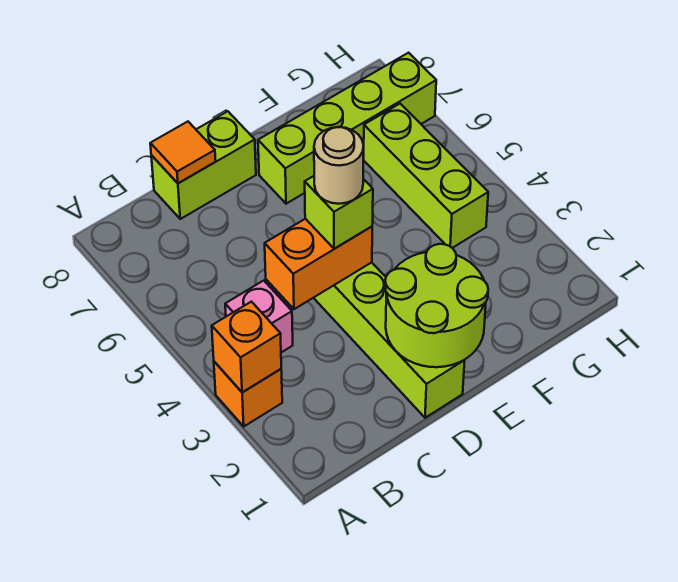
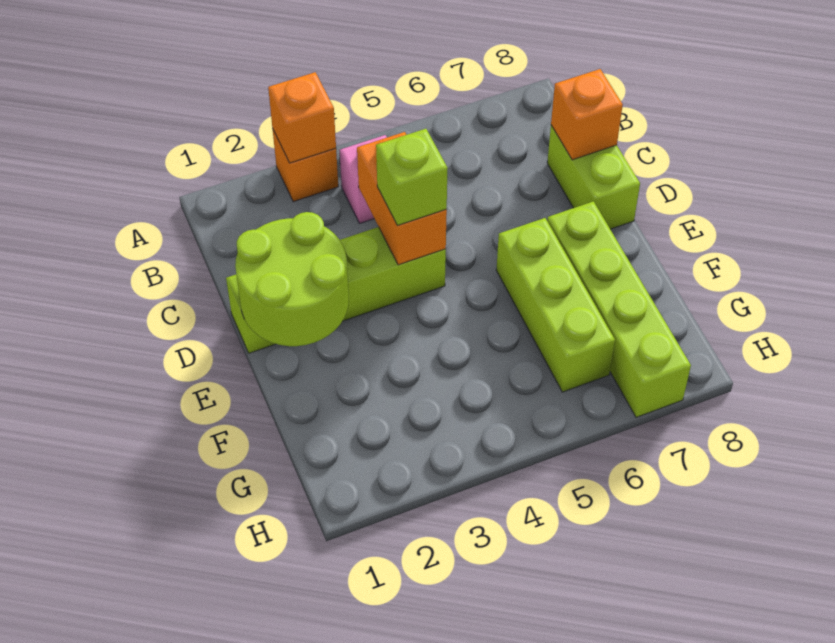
orange tile C8 level 2 -> orange brick C8 level 2
tan round brick D4 level 4 -> none
lime brick G4:G6 level 1 -> lime brick E6:G6 level 1

